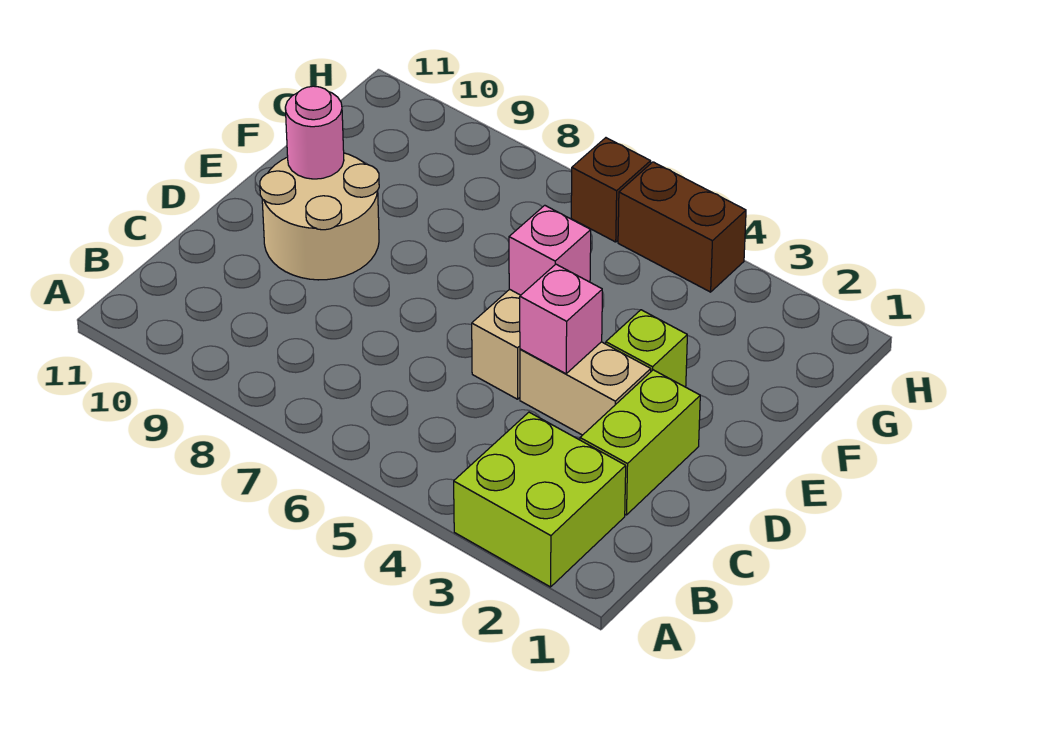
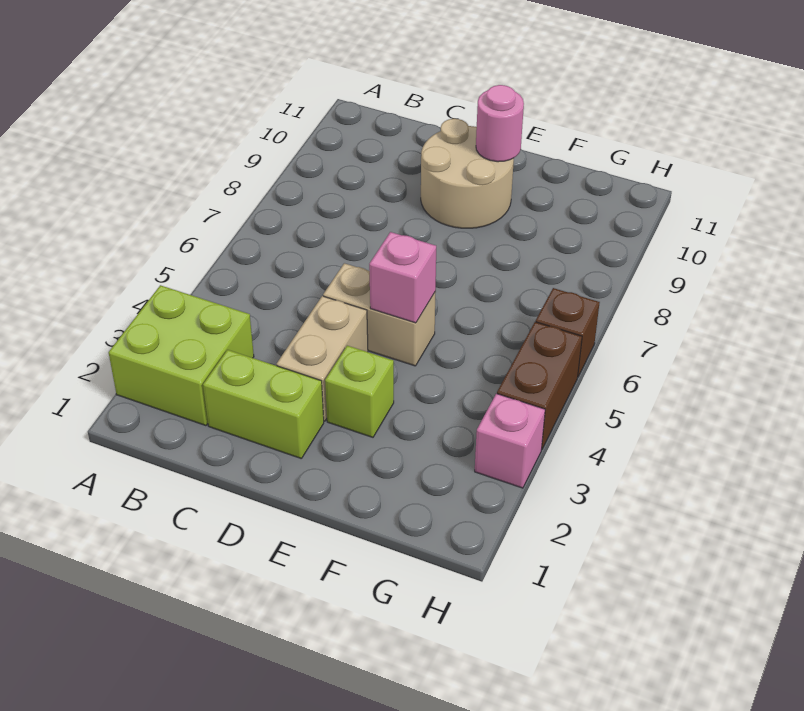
pink brick D4 level 2 -> pink brick H3 level 1

